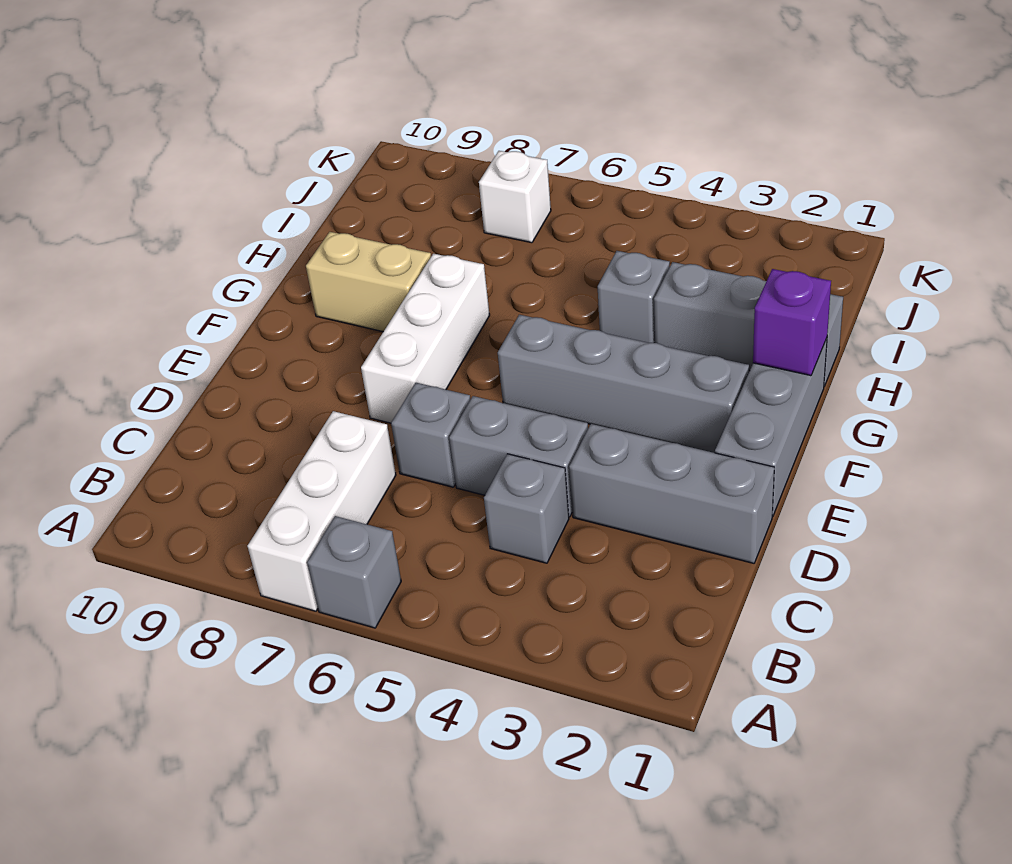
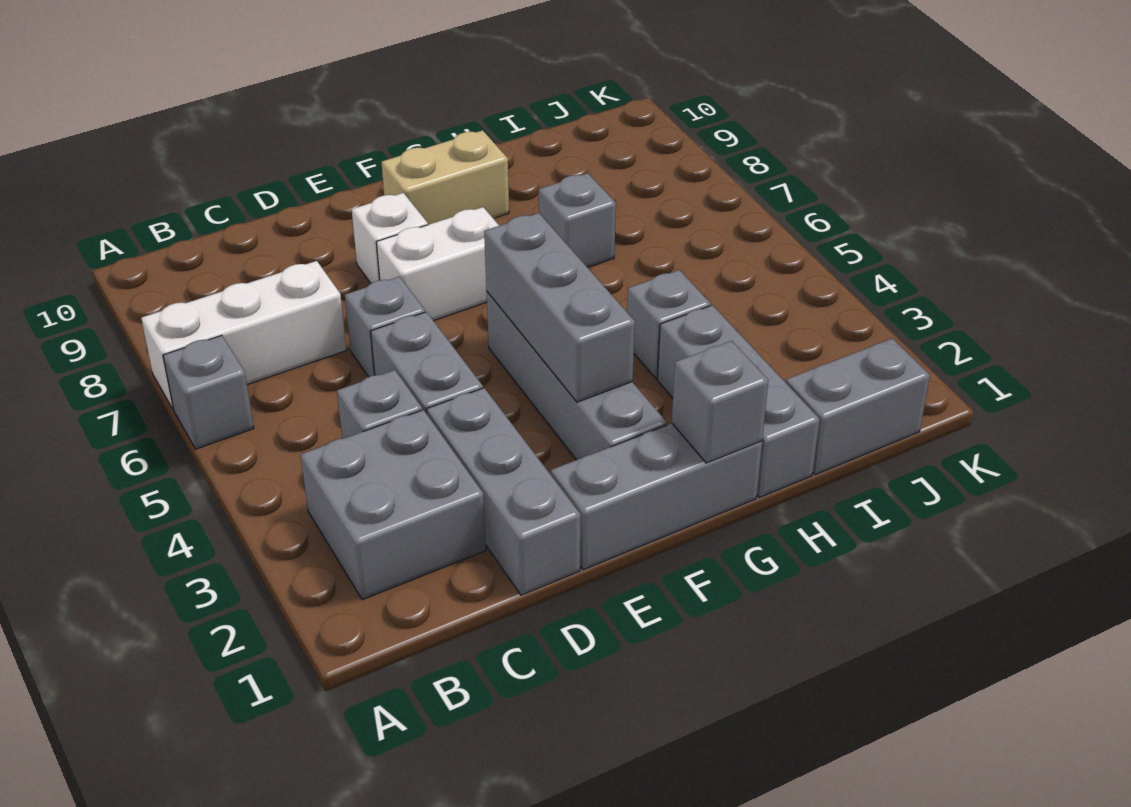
none -> grey brick B2:C3 level 1
white brick E7:G7 level 1 -> white brick E7:F7 level 1
none -> grey brick F3:F5 level 2
purple brick G1 level 2 -> grey brick G1 level 2
tan brick G8:G9 level 1 -> tan brick F9:G9 level 1
none -> grey brick H7 level 1
none -> grey brick I1:J1 level 1
white brick J7 level 1 -> white brick E8 level 1

